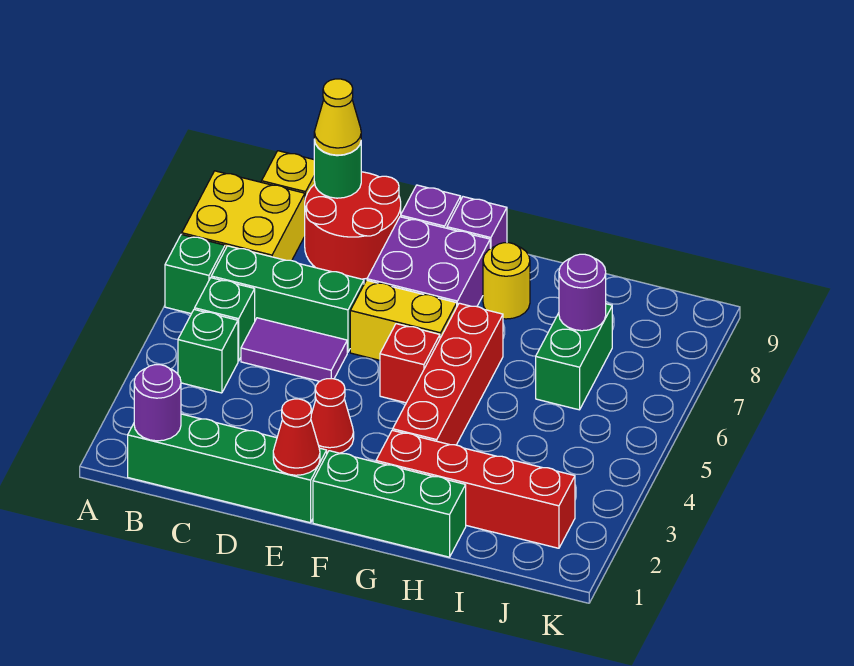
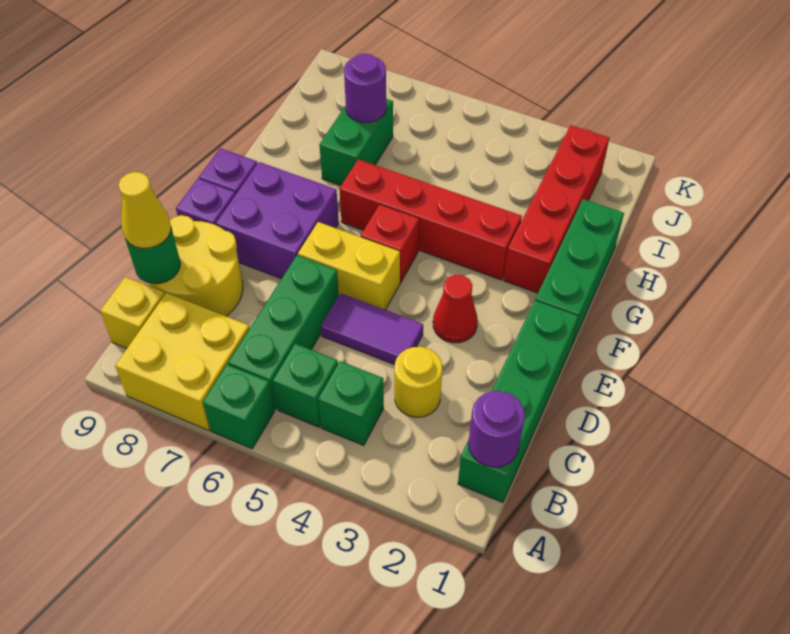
purple tile C5:D5 level 1 -> purple tile D4:D5 level 1
red round brick C8:D9 level 1 -> yellow round brick C8:D9 level 1
red cone E1 level 2 -> none
yellow brick E6:F6 level 1 -> yellow brick E5:E6 level 1
yellow round brick G8 level 1 -> yellow round brick C3 level 1
green brick I6:I7 level 1 -> green brick H7:I7 level 1

